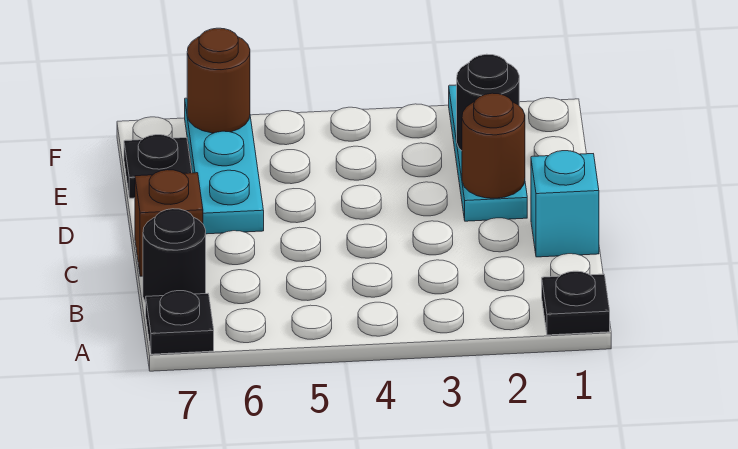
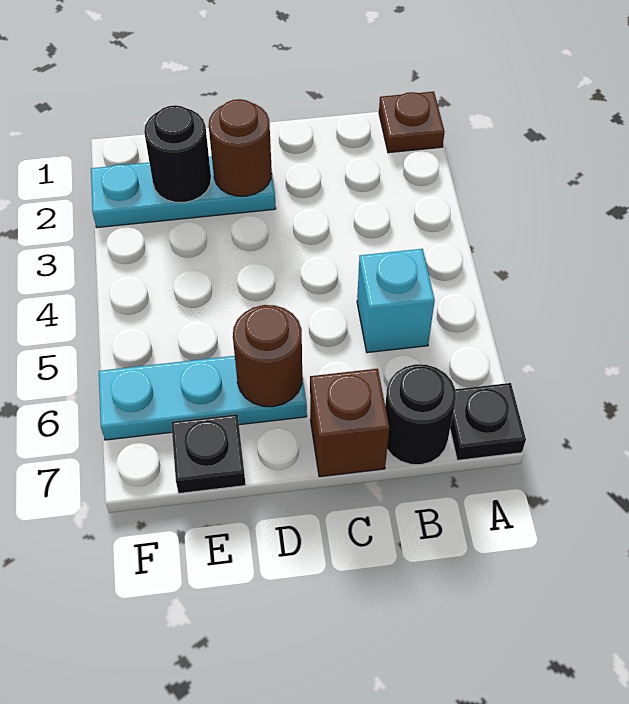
black plate A1 level 1 -> brown plate A1 level 1
cyan brick C1 level 1 -> cyan brick B5 level 1
brown round brick F6 level 2 -> brown round brick D6 level 2

